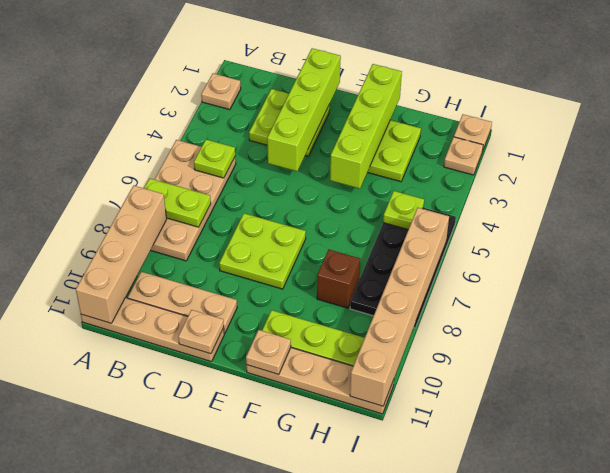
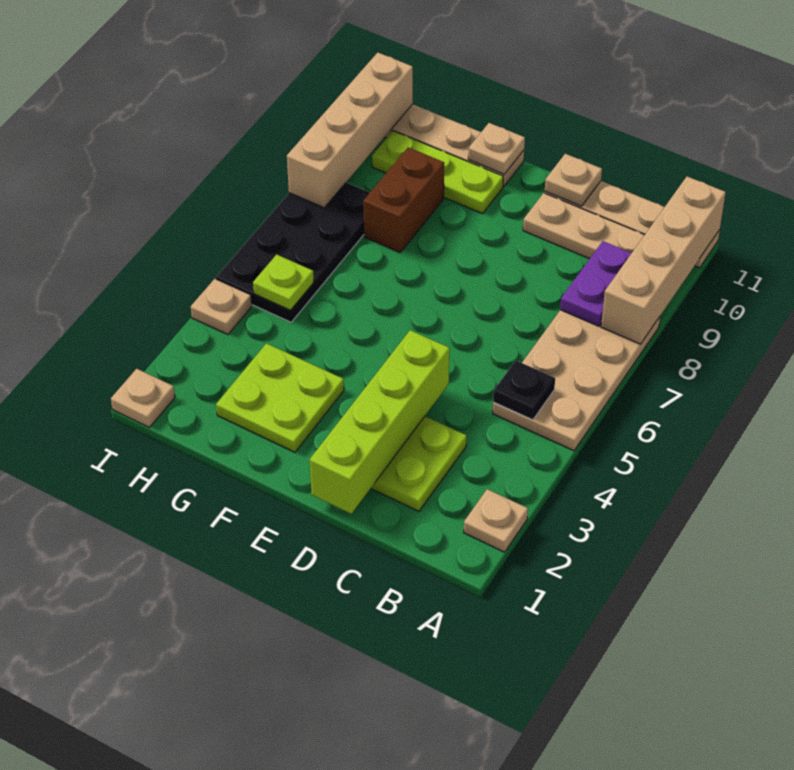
lime plate A7:B7 level 2 -> none
lime plate B5 level 2 -> black plate B5 level 2
none -> purple plate B8:B9 level 2
lime plate D7:E8 level 1 -> none
lime brick F1:F4 level 2 -> none
brown brick G8 level 1 -> brown brick G8:G9 level 1
tan plate I2 level 1 -> tan plate I4 level 1
tan brick I6:I11 level 2 -> tan brick I8:I11 level 2

